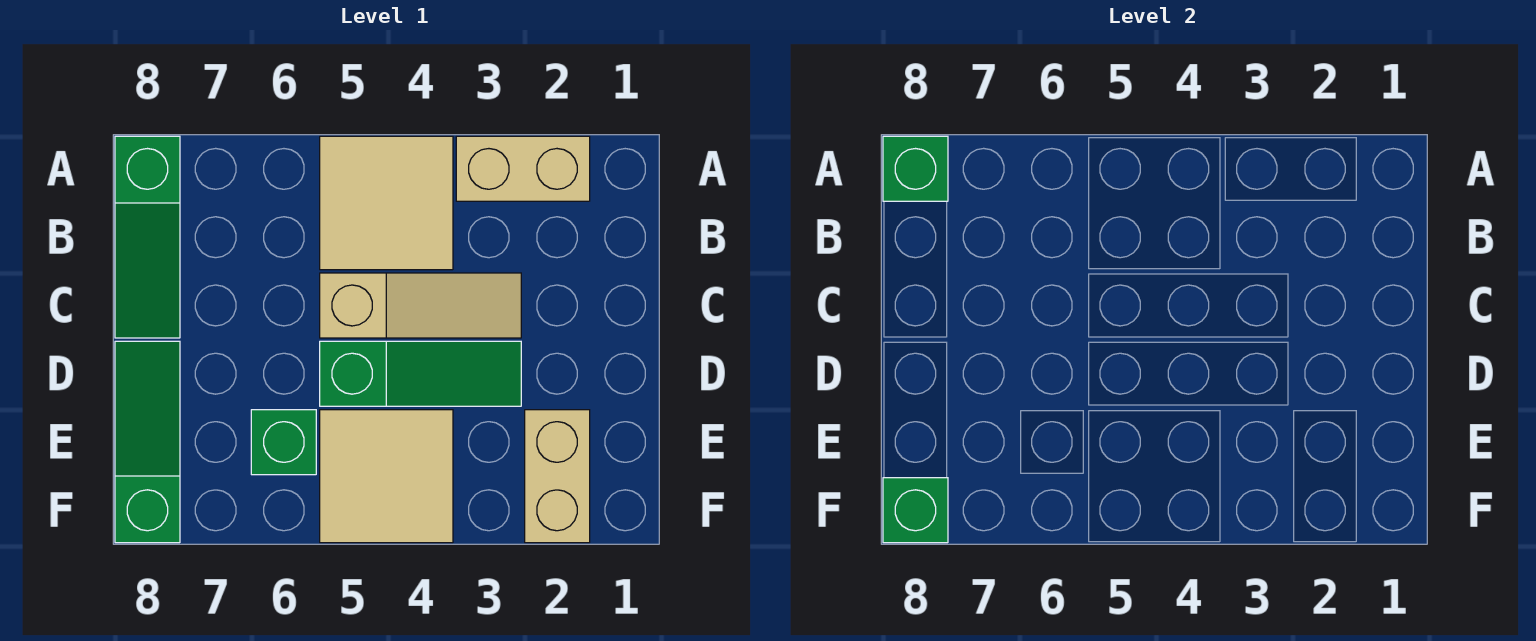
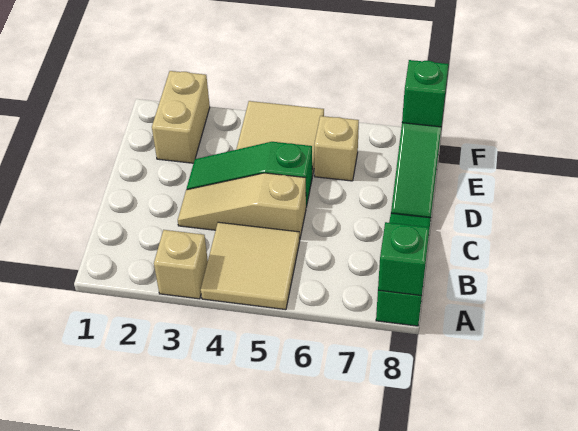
tan brick A2:A3 level 1 -> tan brick A3 level 1
green brick E6 level 1 -> tan brick E6 level 1

